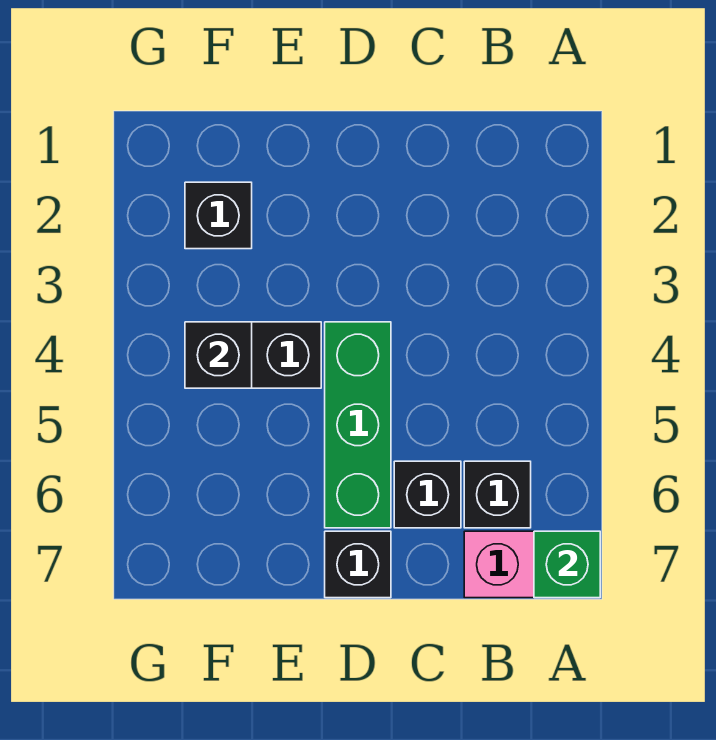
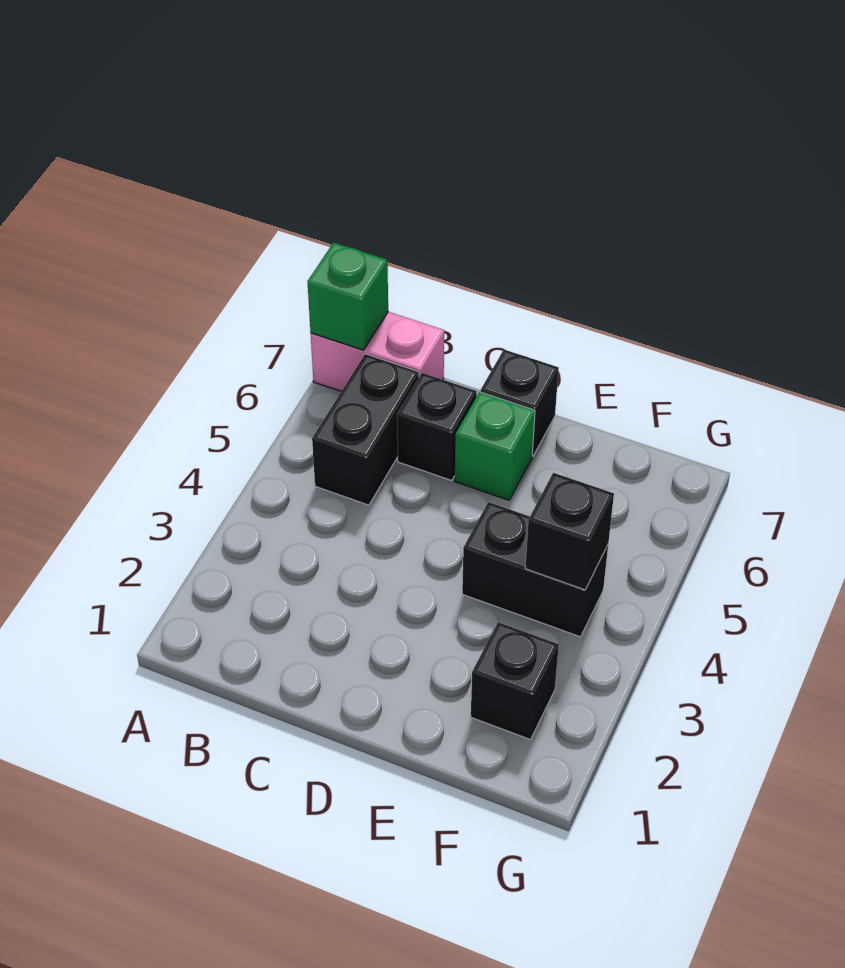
black brick B6 level 1 -> black brick B5:B6 level 1
green brick D4:D6 level 1 -> green brick D6 level 1

